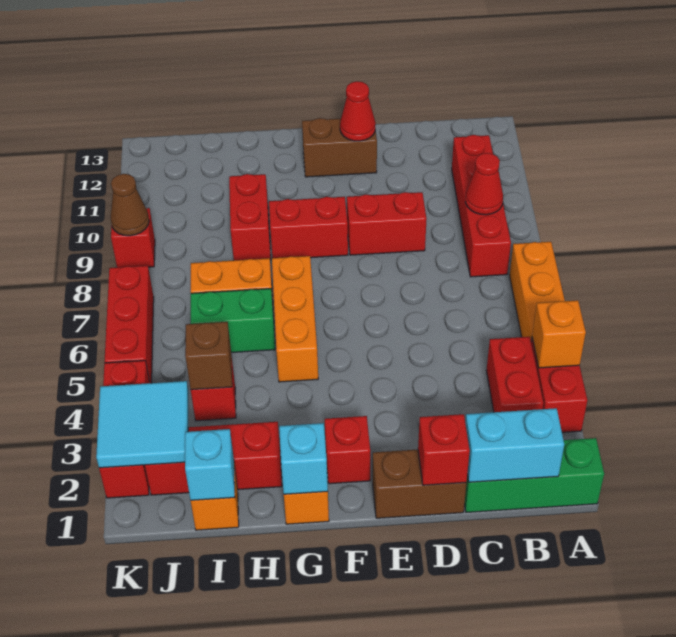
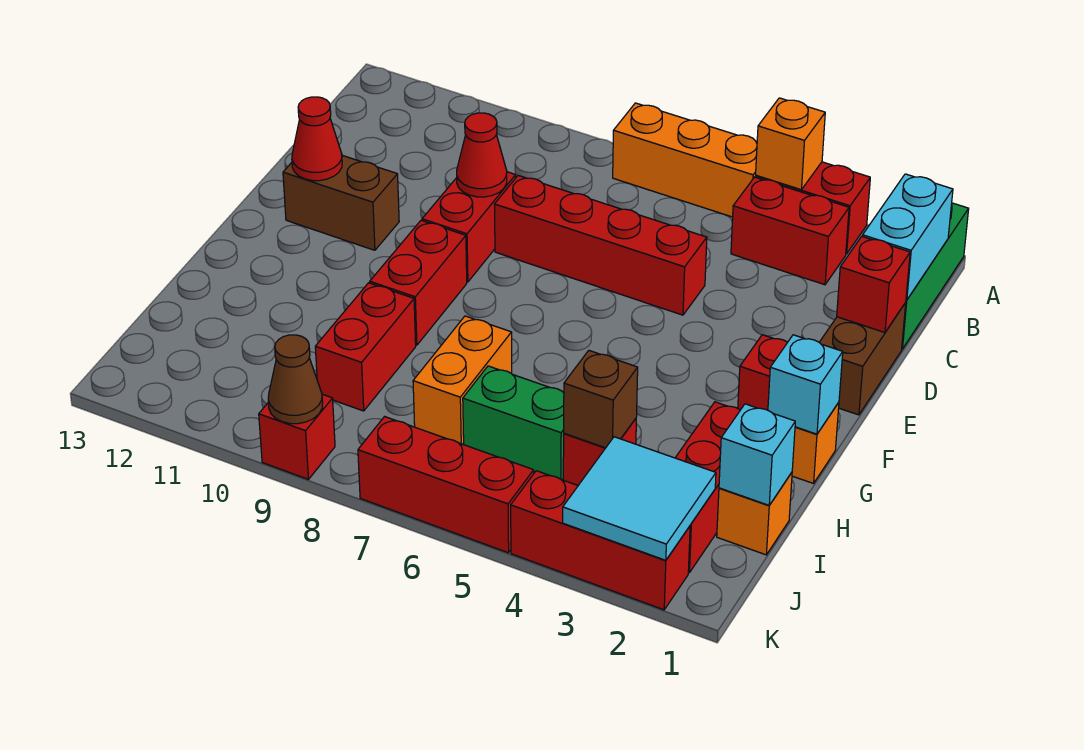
red brick B8:B11 level 1 -> red brick D5:D8 level 1
red cone B9 level 2 -> red cone D9 level 2
brown brick E12:F12 level 1 -> brown brick E11:E12 level 1
orange brick G5:G7 level 1 -> none
green brick H6:I6 level 1 -> green brick I5:I6 level 1
red brick H9:H10 level 1 -> red brick H9:I9 level 1

